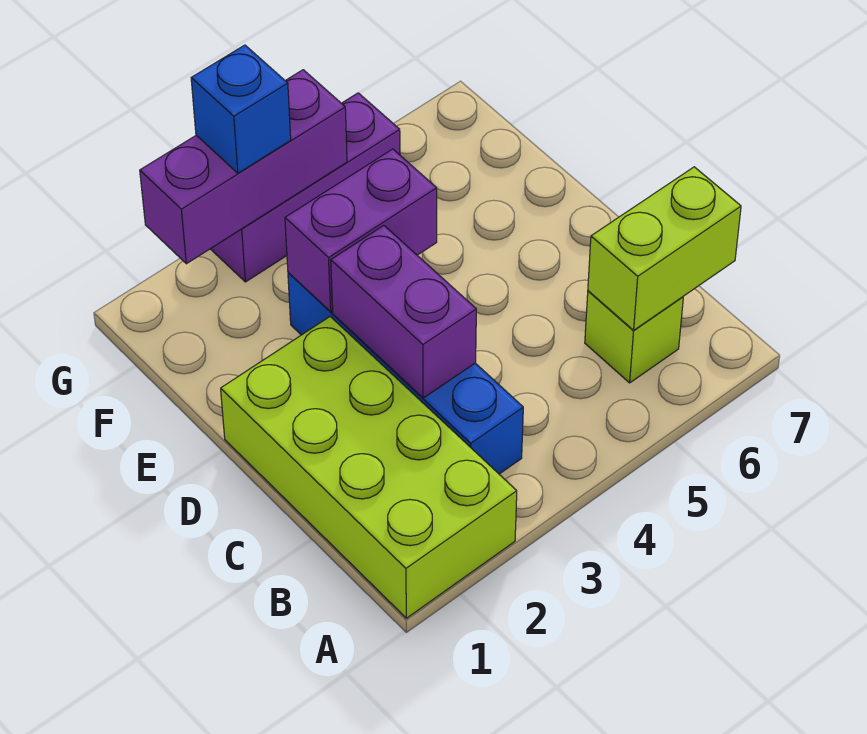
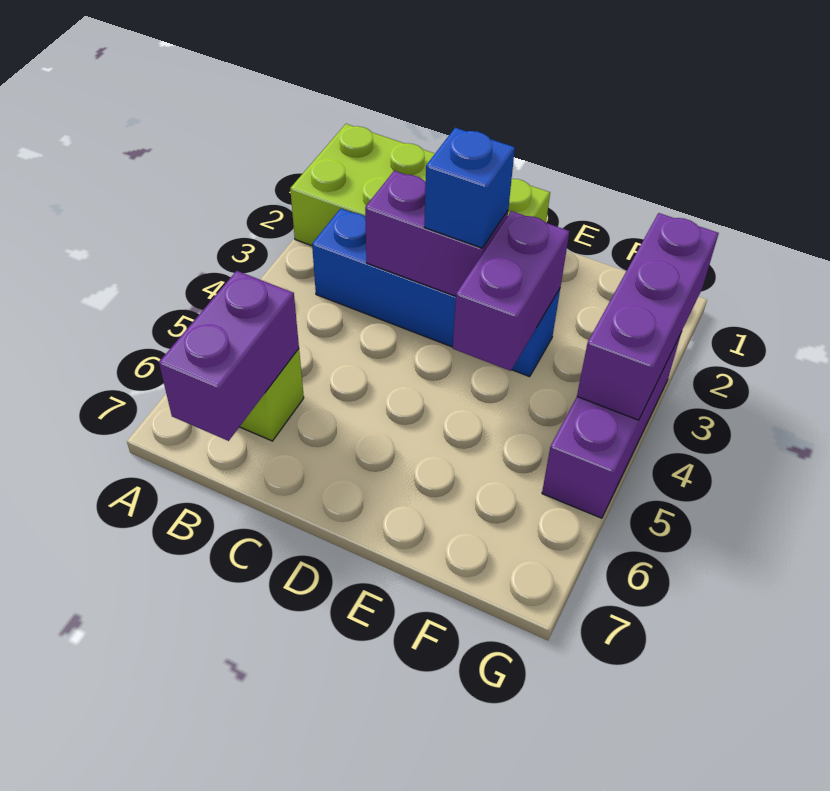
lime brick B6:B7 level 2 -> purple brick B6:B7 level 2
blue brick G3 level 3 -> blue brick D3 level 3

